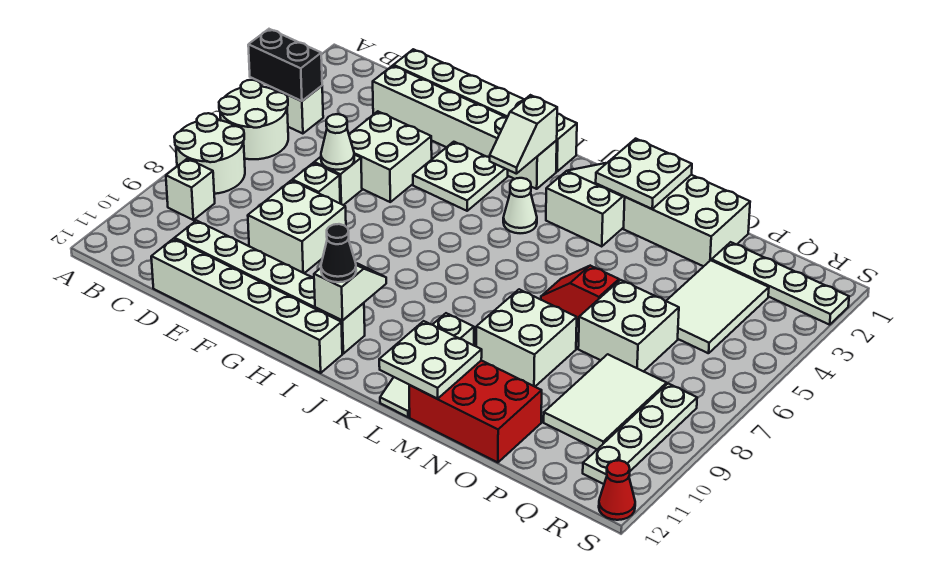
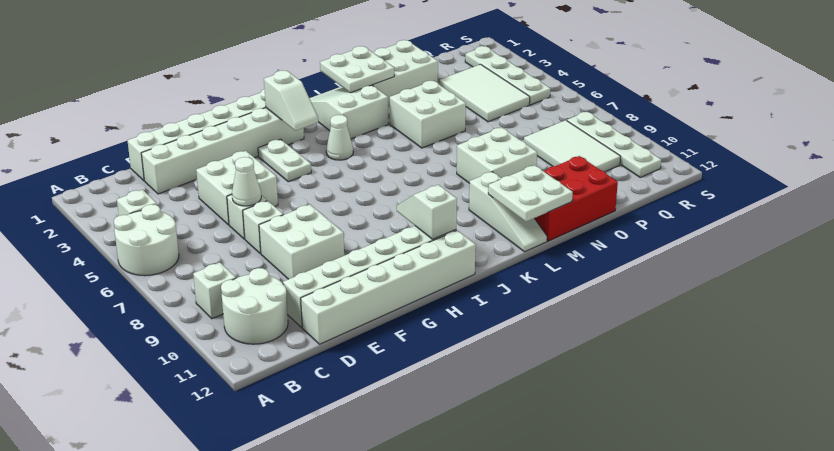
black brick A4:B4 level 2 -> none
white round brick A7:B8 level 1 -> white round brick B10:C11 level 1
white plate G3:H4 level 1 -> white plate H3:H4 level 1
black cone I11 level 3 -> none
red slope M6:N6 level 1 top N -> none
white brick O6:P7 level 1 -> white brick M4:N5 level 1
white plate P2:S2 level 1 -> white plate R2:R5 level 1
red cone S12 level 1 -> none

